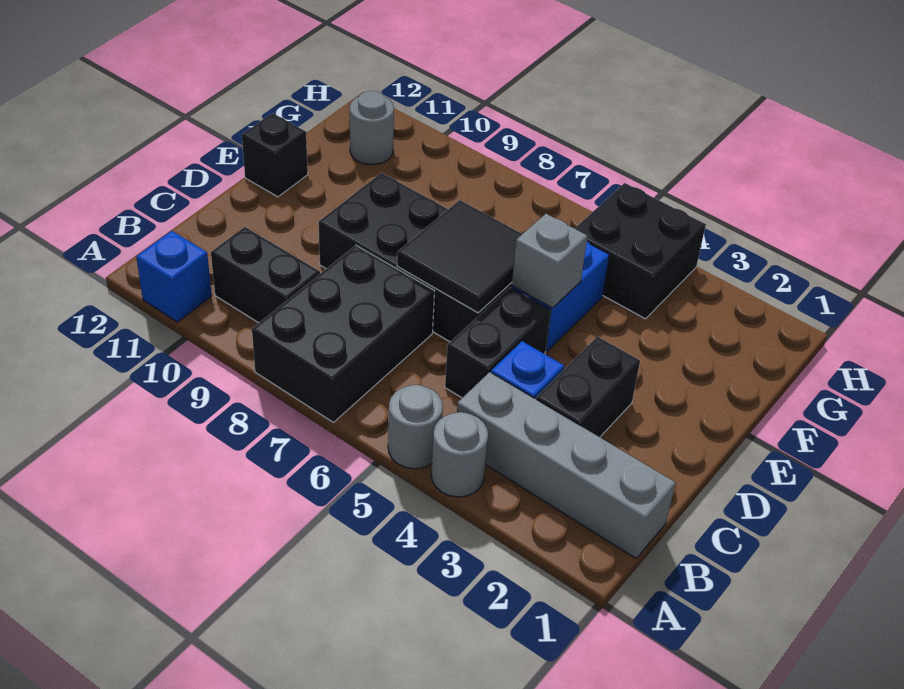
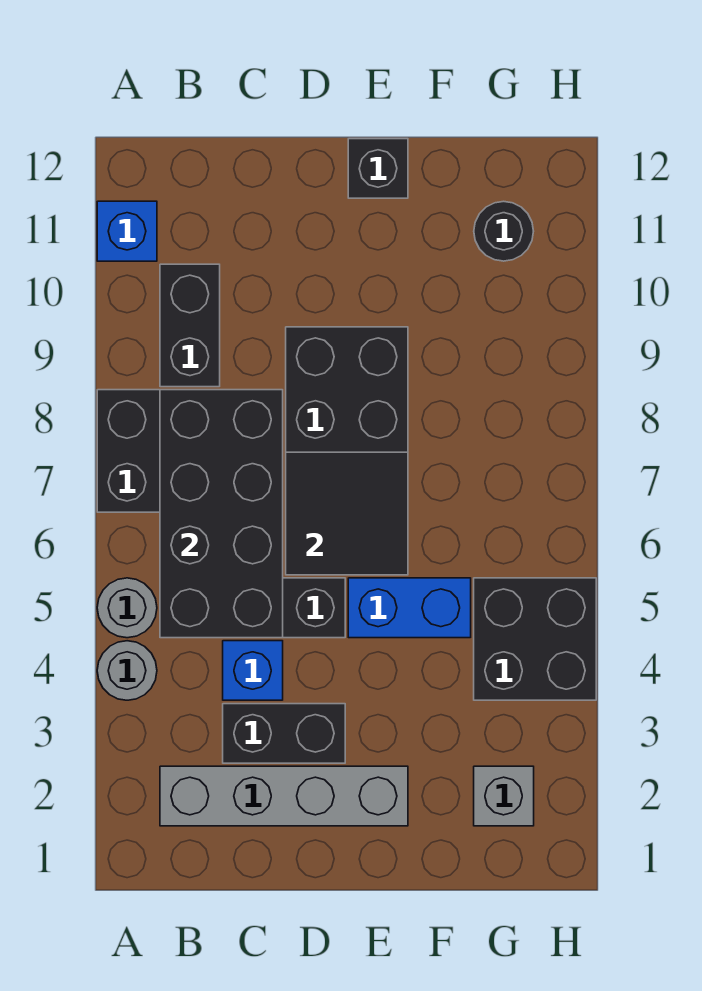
grey brick B1:B4 level 1 -> grey brick B2:E2 level 1
none -> black brick B5:C8 level 2
grey brick E5 level 2 -> grey brick G2 level 1
grey round brick G11 level 1 -> black round brick G11 level 1

